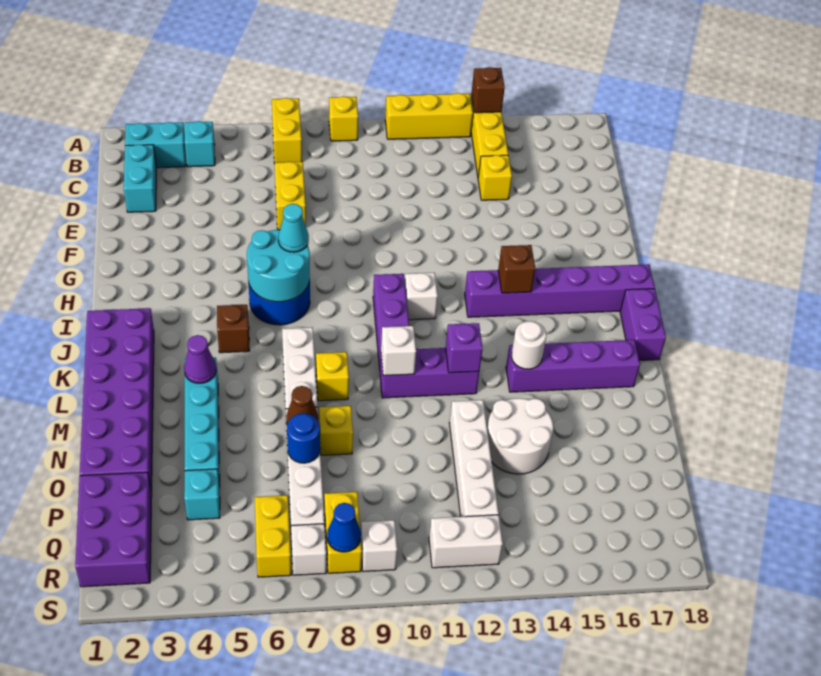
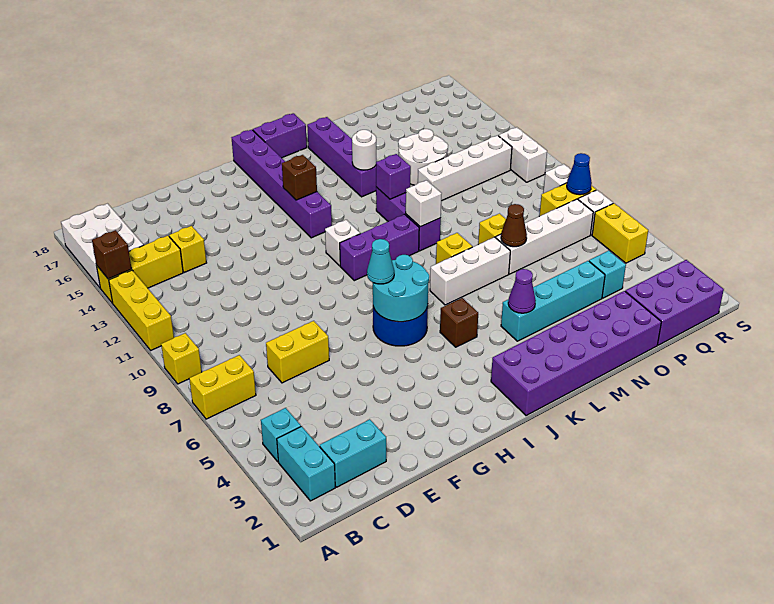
none -> white brick A15:B17 level 1
blue round brick O7 level 2 -> none
yellow brick Q6:R6 level 1 -> yellow brick R5:R6 level 1

